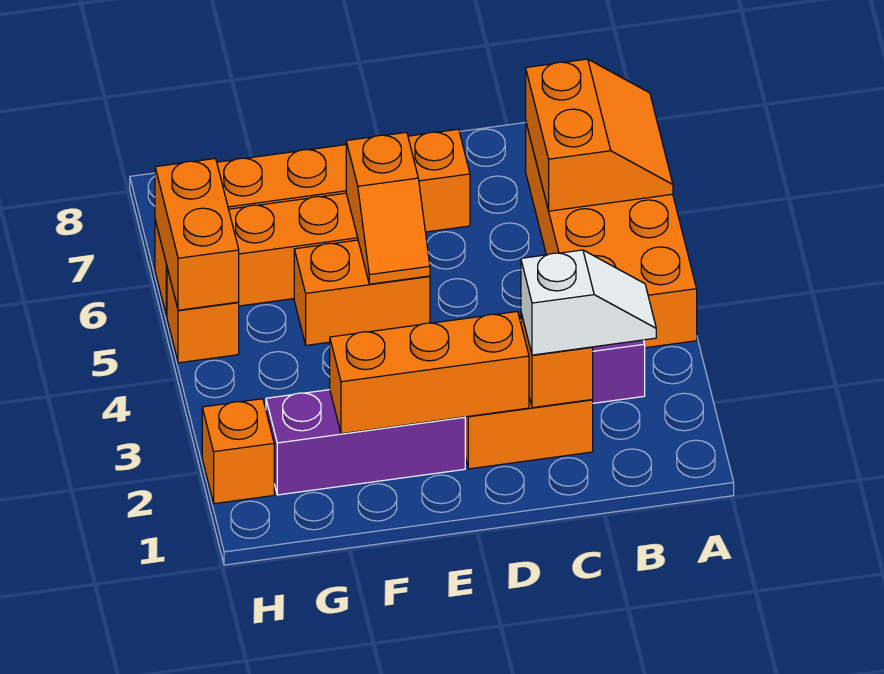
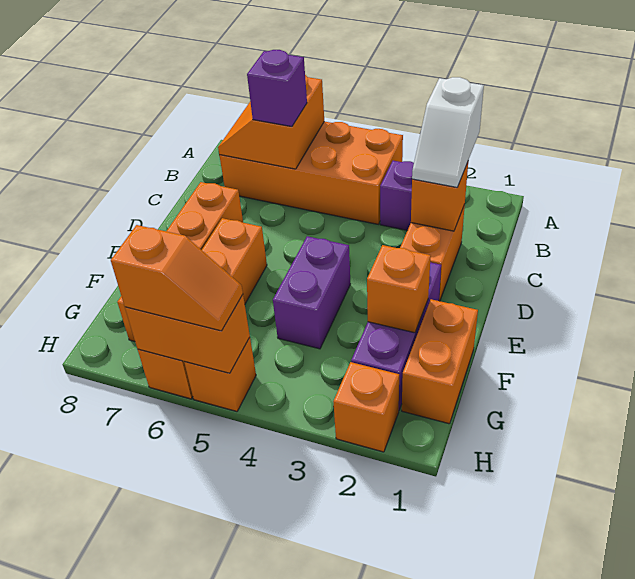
orange slope A6:B7 level 2 top B -> orange slope A6:B7 level 2 top 6
white slope B2:C2 level 3 top C -> white slope B2:C2 level 3 top B
none -> purple brick B6 level 3
orange brick D2:F2 level 2 -> orange brick F2 level 2
none -> purple brick E4:F4 level 1
orange brick E5:F5 level 1 -> orange brick F1:G1 level 1
orange slope E5:E6 level 2 top 6 -> orange slope H5:H6 level 3 top 6

